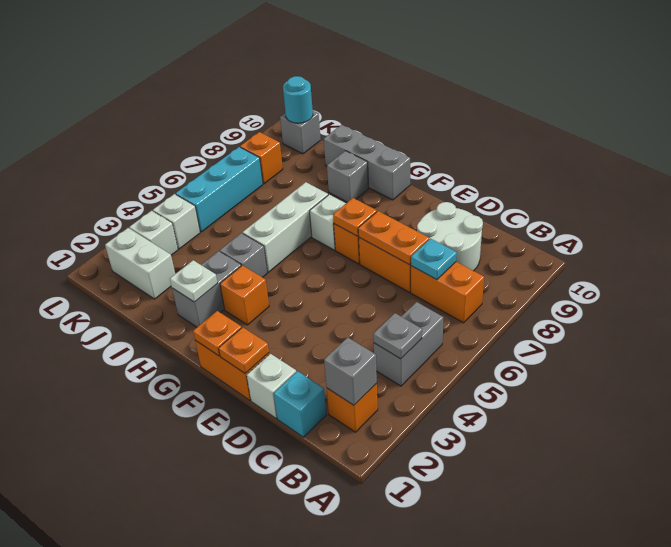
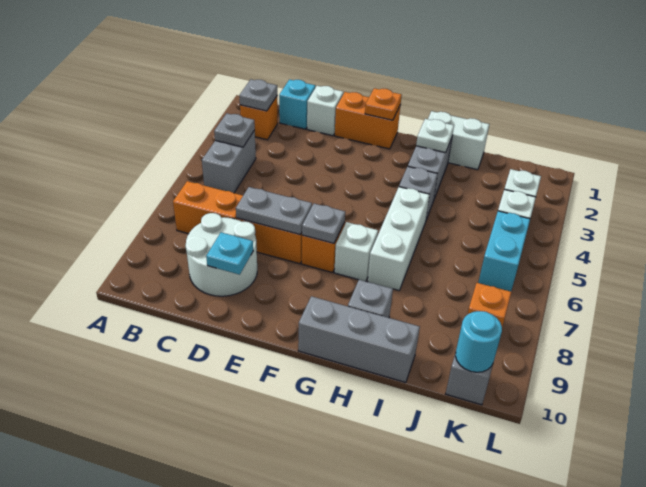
grey brick B2 level 2 -> grey plate B2 level 2
cyan plate C7 level 2 -> cyan plate D9 level 2
orange plate D7:E7 level 2 -> grey plate D7:E7 level 2
orange plate E1 level 2 -> none
orange plate F7 level 2 -> grey plate F7 level 2
orange brick G3 level 1 -> none
white brick J2:K2 level 1 -> white brick H1:I1 level 1
cyan brick K5:K7 level 1 -> cyan brick K5:K6 level 1

